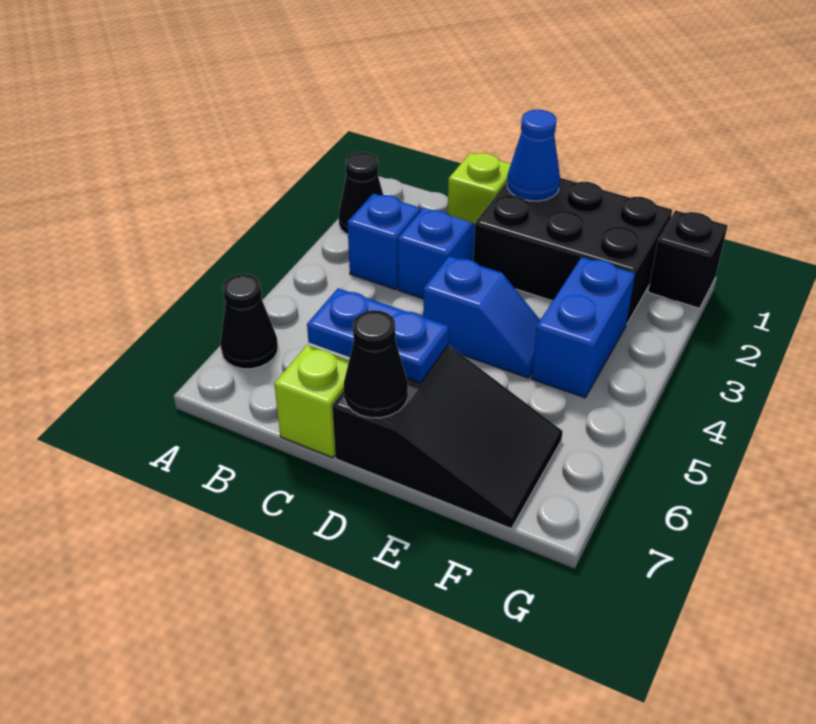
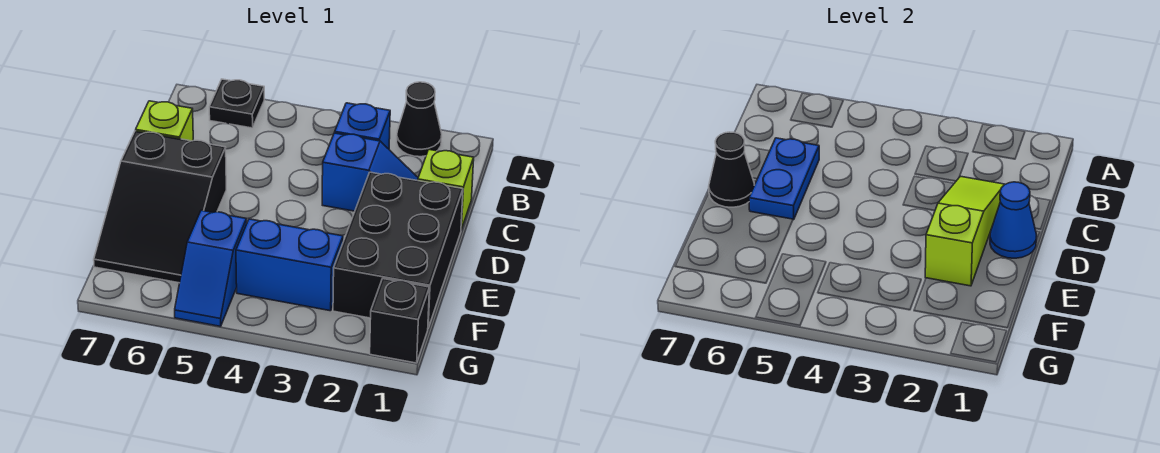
black cone A6 level 1 -> black plate A6 level 1
none -> lime slope C2:E2 level 2 top E
blue slope D4:E4 level 1 top D -> blue slope F5:G5 level 1 top F

